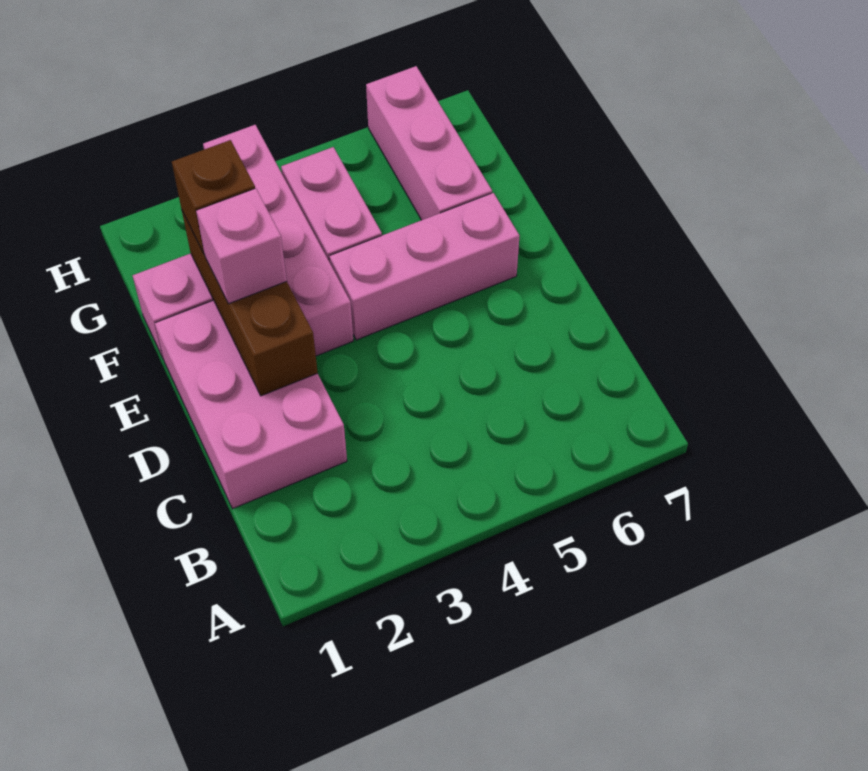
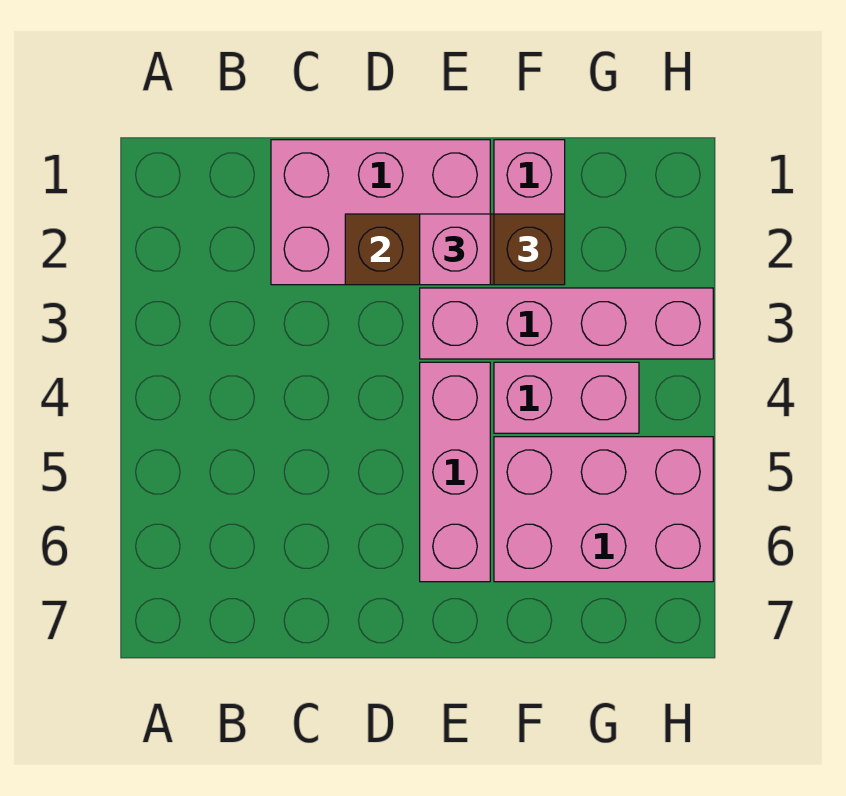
pink brick F6:H6 level 1 -> pink brick F5:H6 level 1

